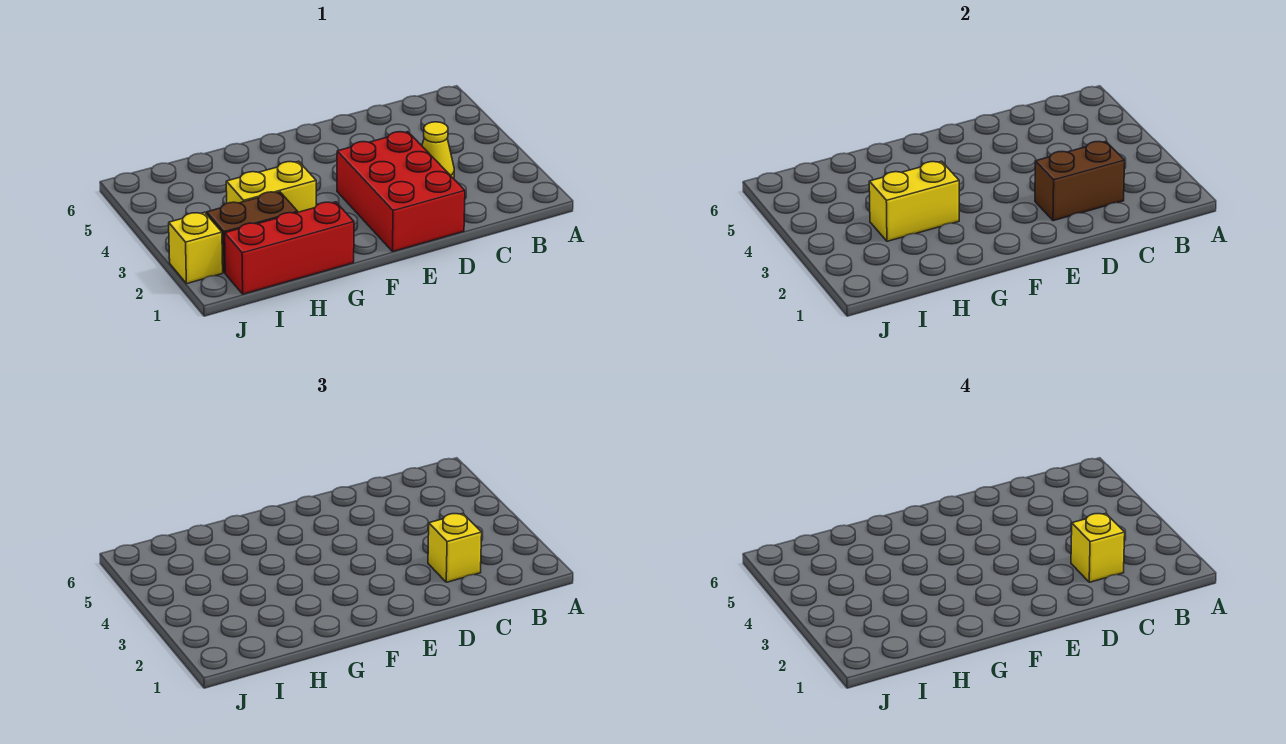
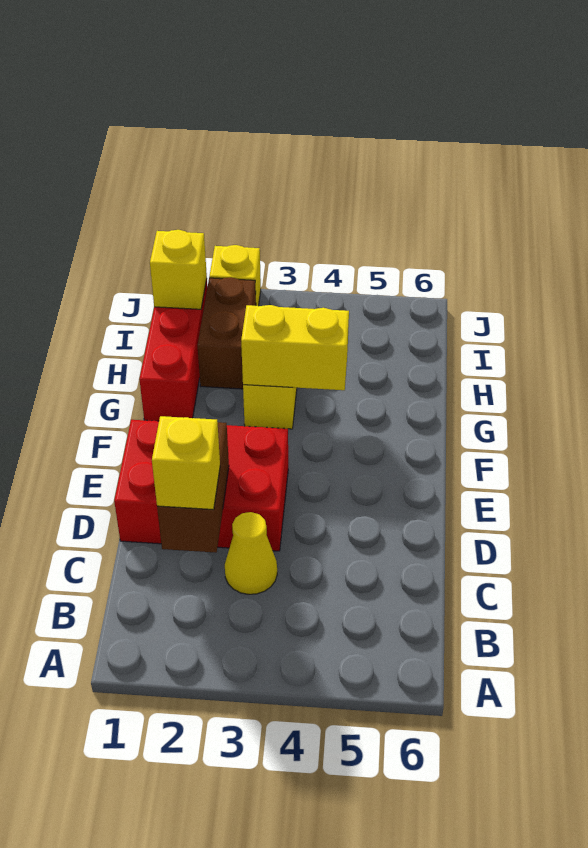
yellow brick C2 level 4 -> yellow brick I1 level 2
yellow brick G3:H3 level 2 -> yellow brick G3:G4 level 2

